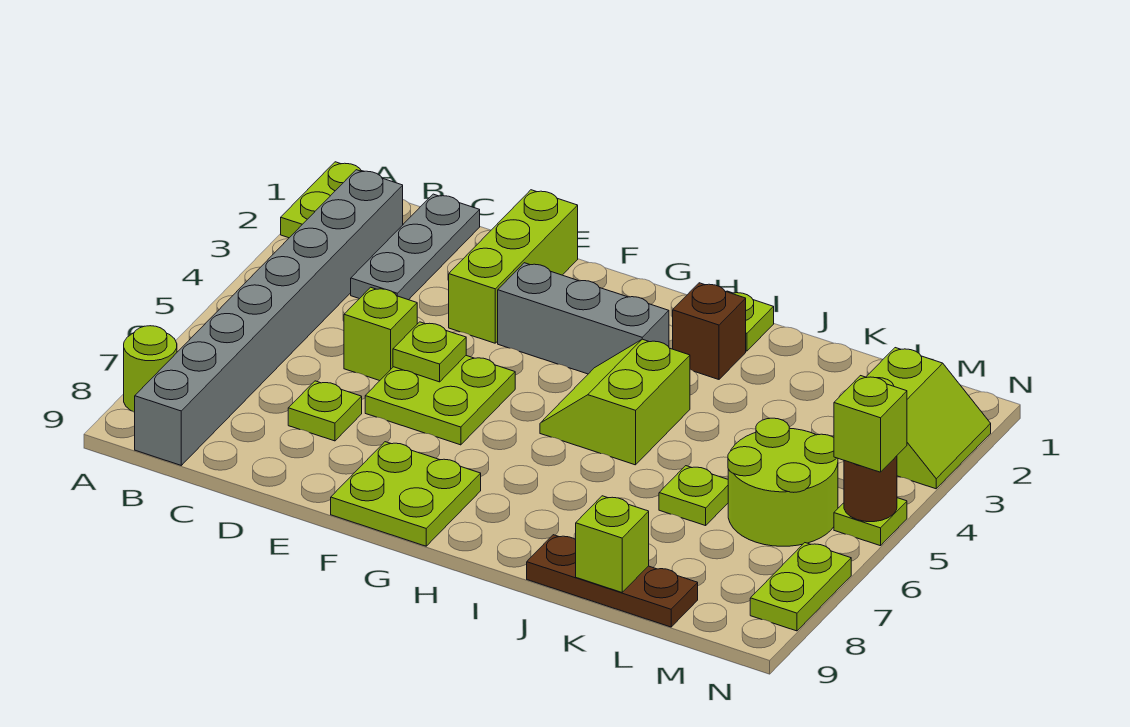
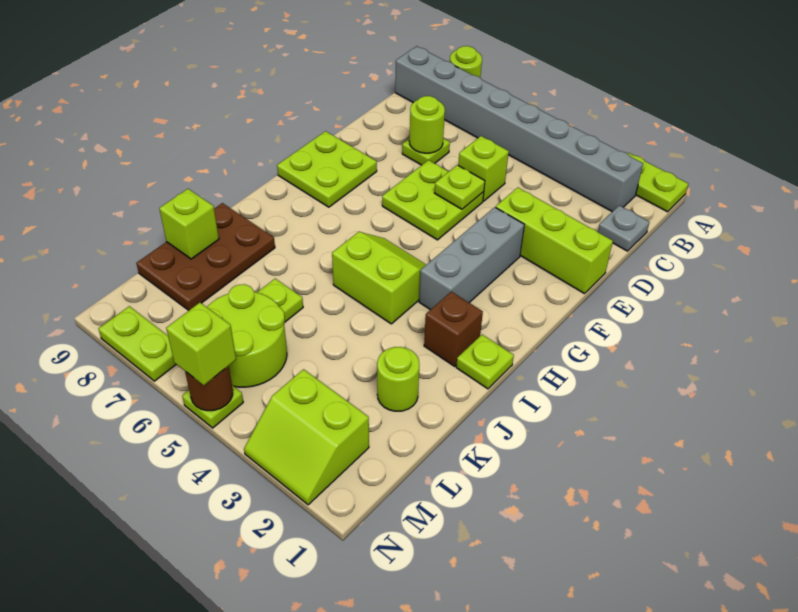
grey plate C1:C3 level 1 -> grey plate C1 level 1
none -> lime round brick D7 level 2
brown plate J9:L9 level 1 -> brown plate J8:L9 level 1
none -> lime round brick K2 level 1

